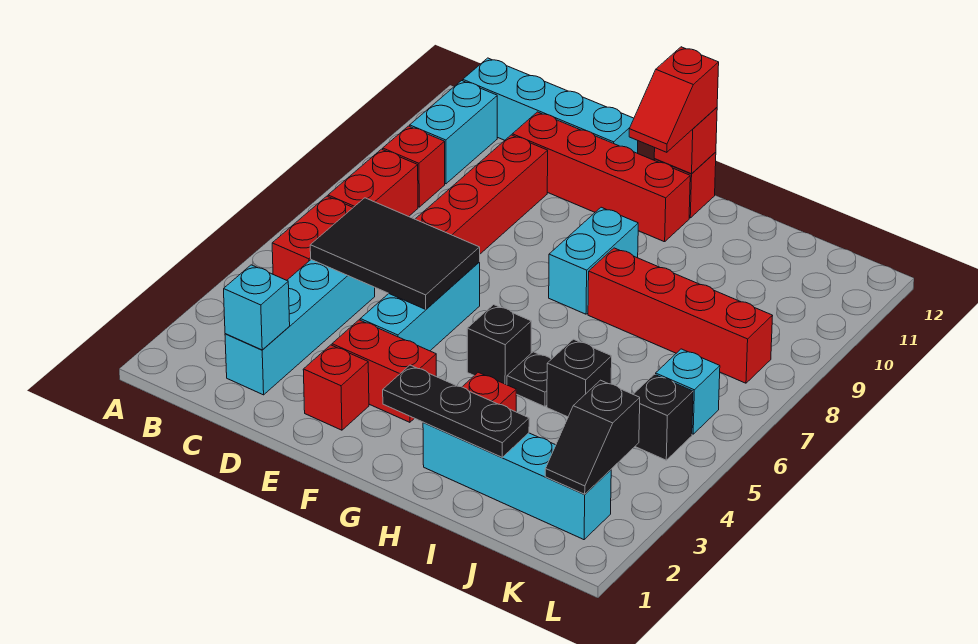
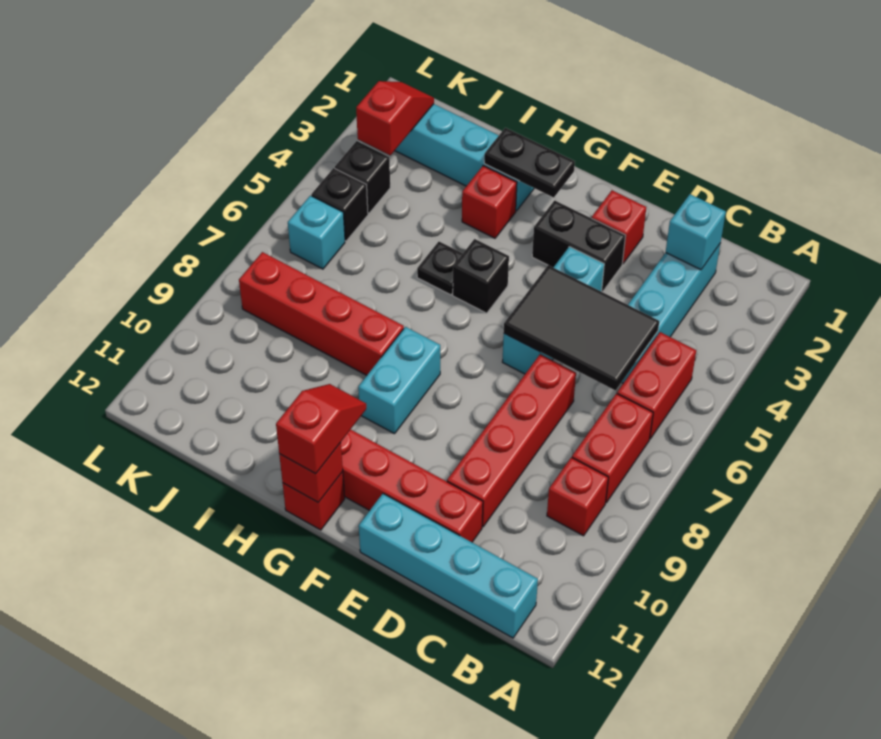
cyan brick B10:B11 level 1 -> none
red brick E3:F3 level 1 -> black brick E3:F3 level 1
black plate G2:I2 level 2 -> black plate G2:H2 level 2
black brick I5 level 1 -> black brick K4 level 1
black slope K2:K3 level 2 top 3 -> red slope K2:K3 level 2 top 3

